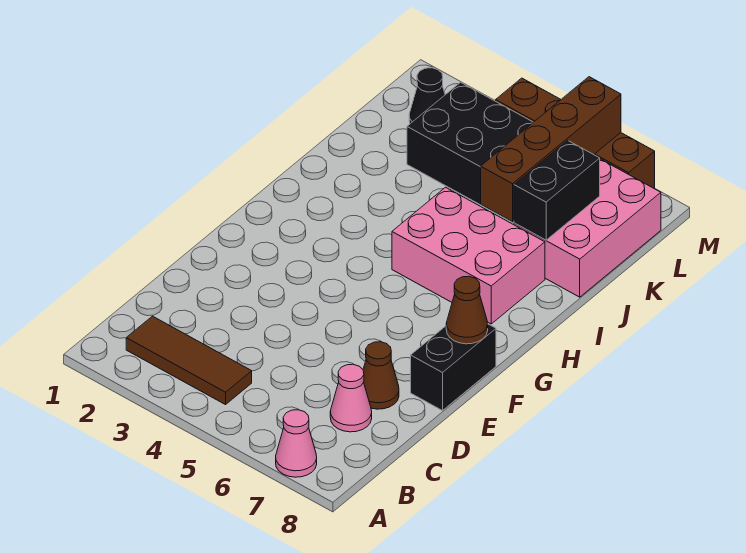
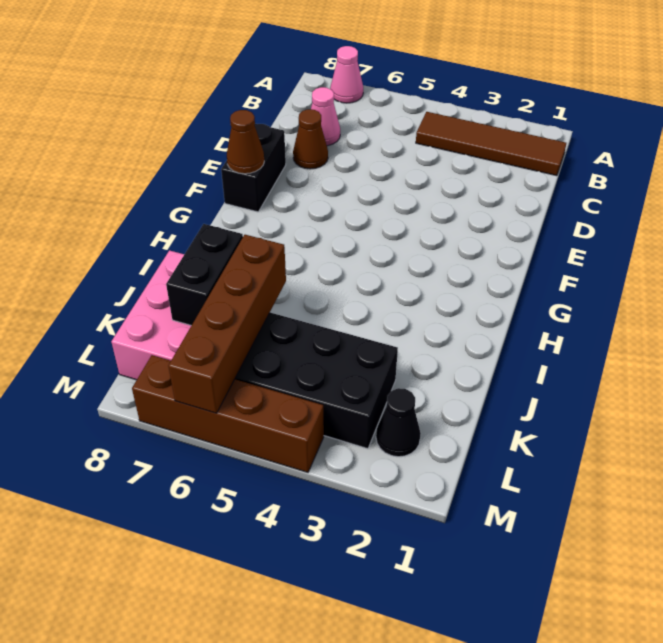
brown tile B2:B4 level 1 -> brown tile B1:B4 level 1
pink brick H5:I7 level 1 -> none

